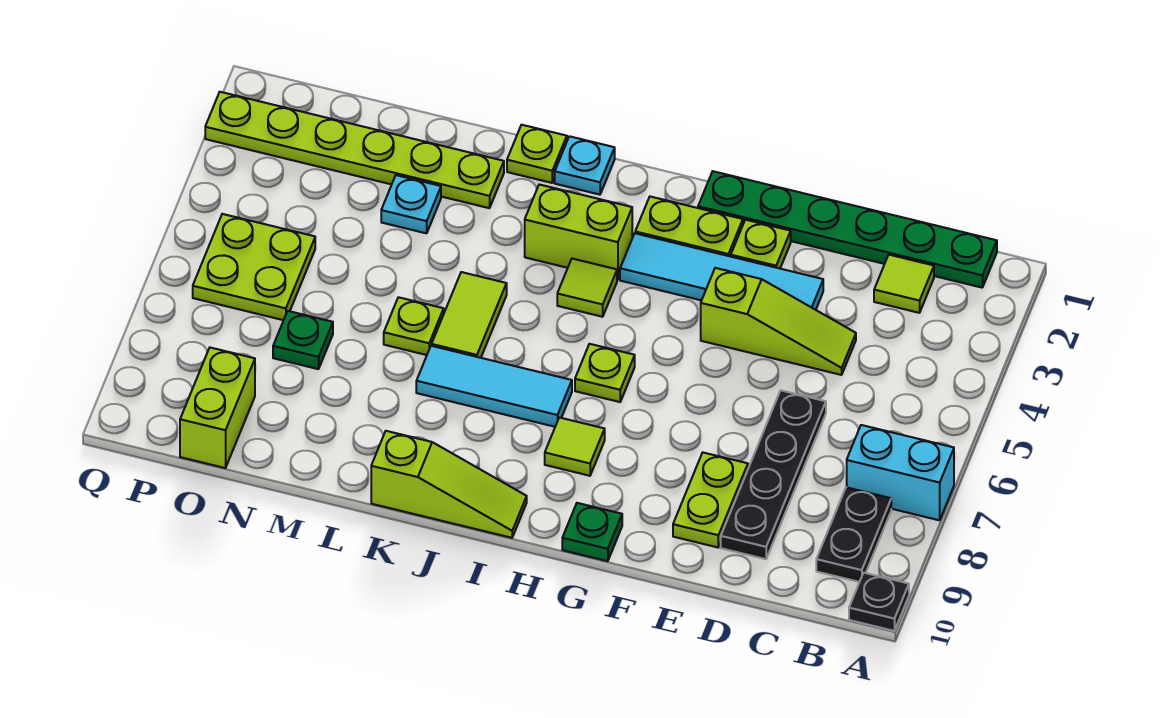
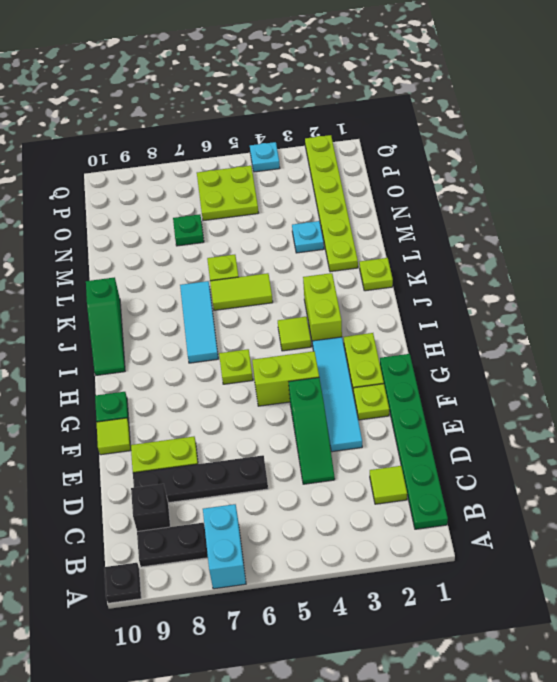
none -> black brick C9 level 1
lime slope D4:F4 level 1 top F -> green slope D4:F4 level 1 top F
lime tile H8 level 1 -> lime tile F10 level 1
lime slope I10:K10 level 1 top K -> green slope I10:K10 level 1 top K
cyan plate J1 level 1 -> cyan plate Q4 level 1
lime brick O9:O10 level 1 -> lime brick G4:G5 level 1

